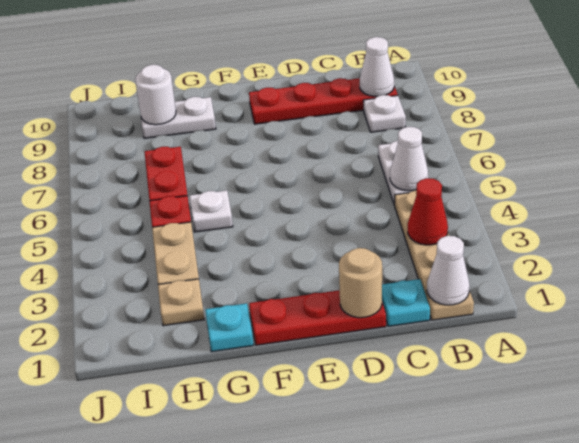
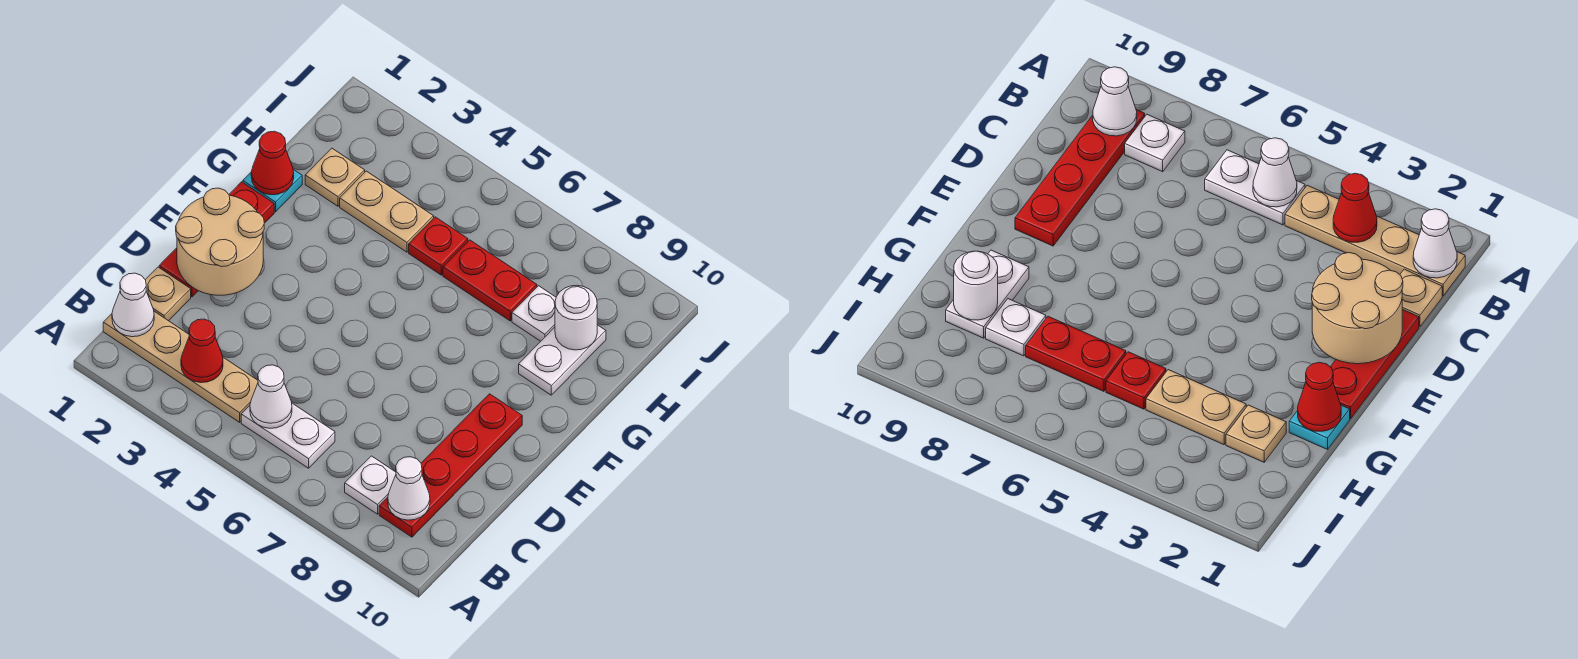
cyan plate C1 level 1 -> tan plate C1 level 1
tan round brick D1 level 2 -> tan round brick D1:E2 level 2
none -> red cone G1 level 2
white plate G5 level 1 -> white plate H8 level 1

